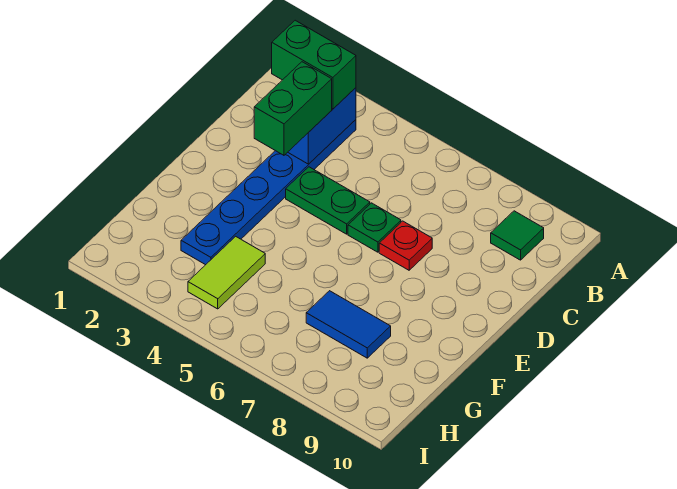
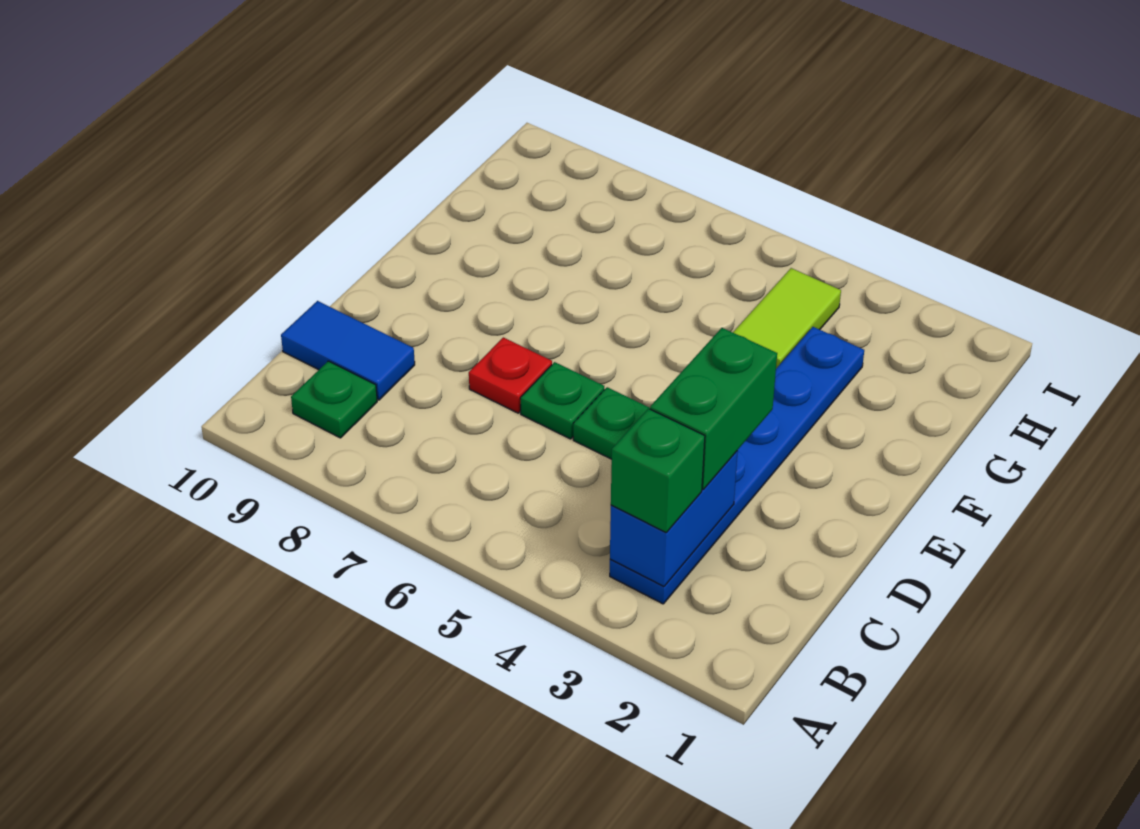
green brick B2:B3 level 3 -> green brick B3 level 3
green tile B9 level 1 -> green plate B9 level 1
blue tile G7:G8 level 1 -> blue tile C9:C10 level 1

